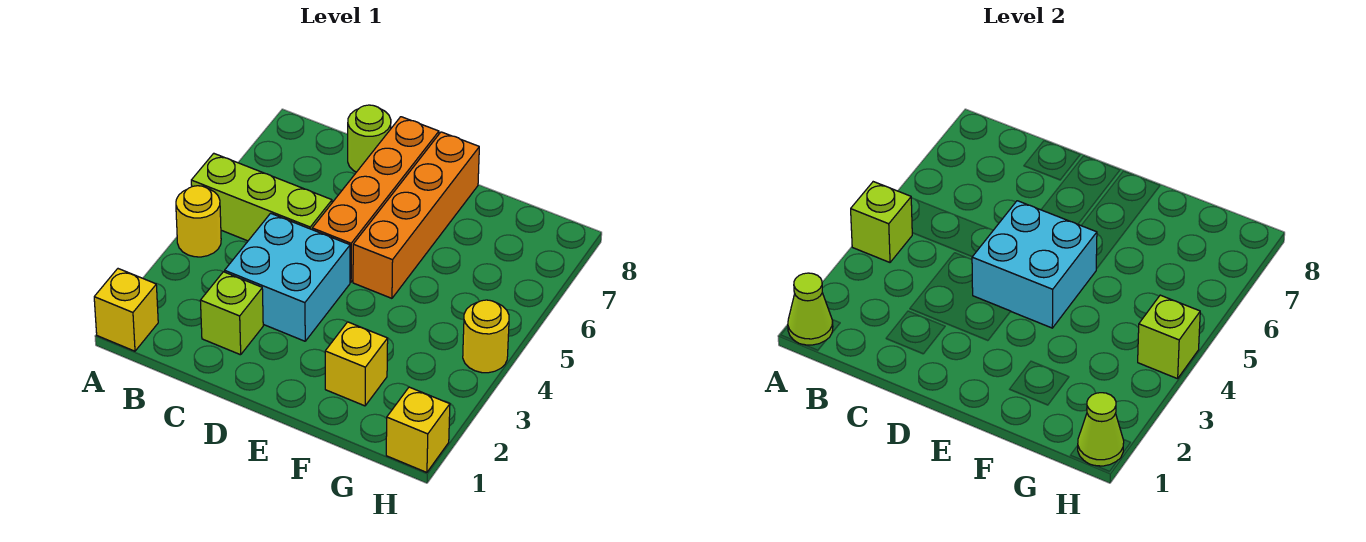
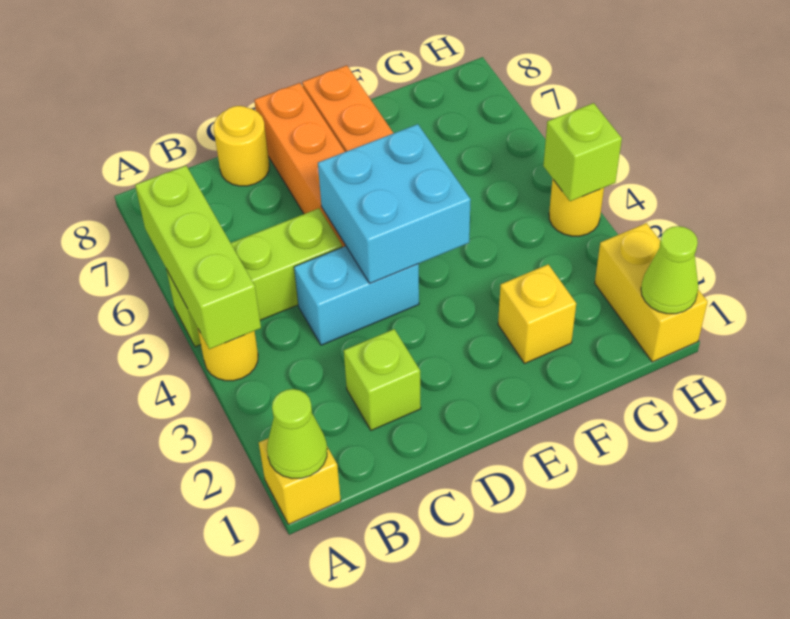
lime brick A4 level 2 -> lime brick A4:A6 level 2
cyan brick C3:D4 level 1 -> cyan brick C4:D4 level 1
lime round brick C8 level 1 -> yellow round brick C8 level 1
yellow brick H1 level 1 -> yellow brick H1:H2 level 1

